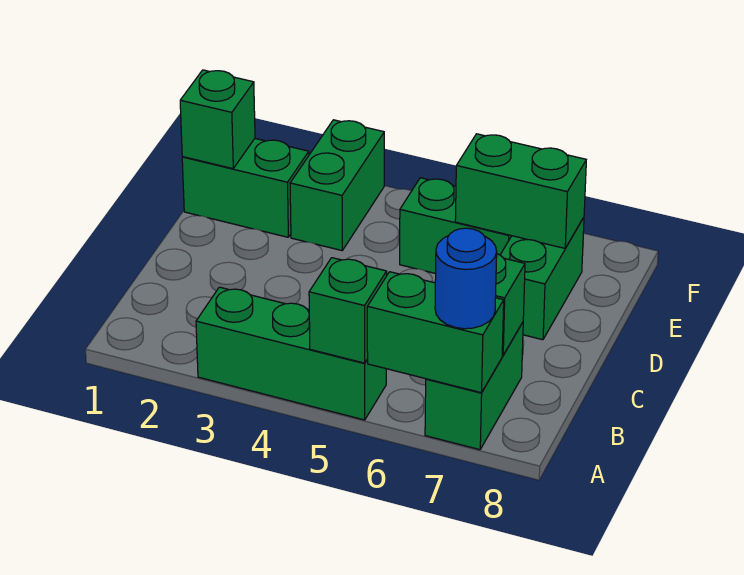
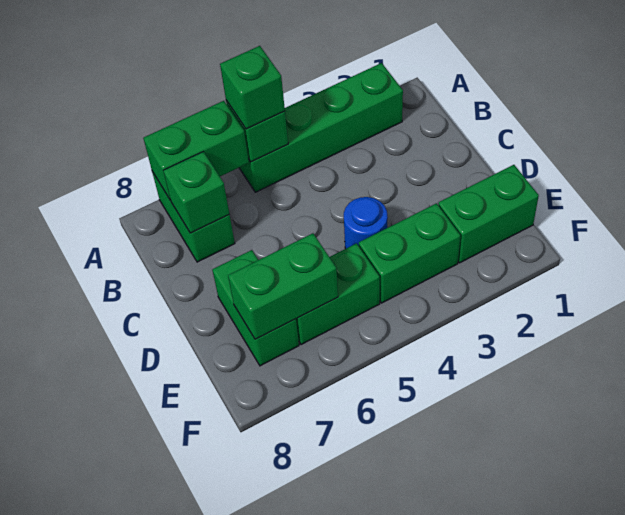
green brick A3:A5 level 1 -> green brick A2:A5 level 1
blue round brick A7 level 3 -> blue round brick D4 level 1
green brick E1 level 2 -> green brick A5 level 3
green brick E3:F3 level 1 -> green brick E3:E4 level 1

